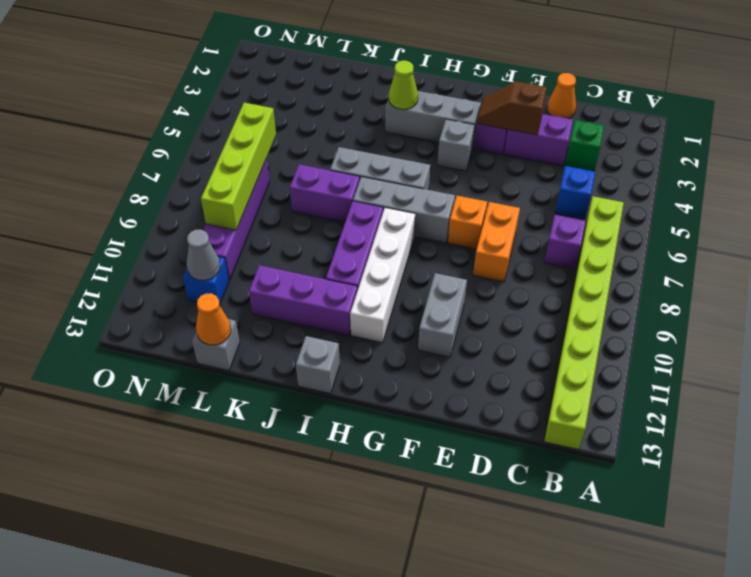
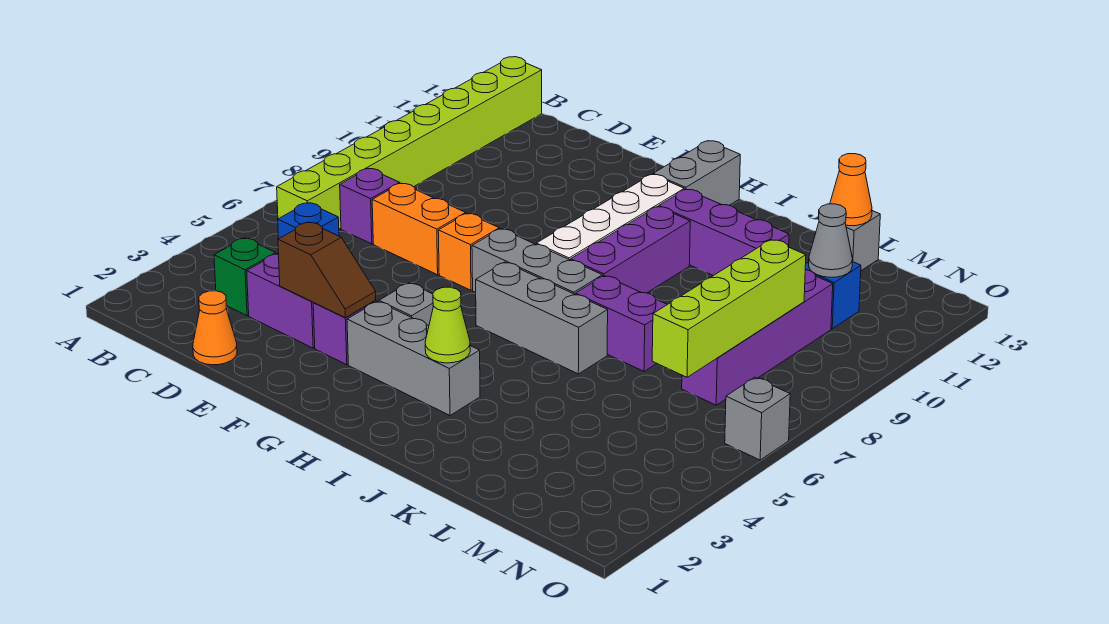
orange brick E7:E8 level 1 -> orange brick D7:E7 level 1
grey brick F10:F11 level 1 -> grey brick H12:H13 level 1
grey brick I13 level 1 -> grey brick O6 level 1

